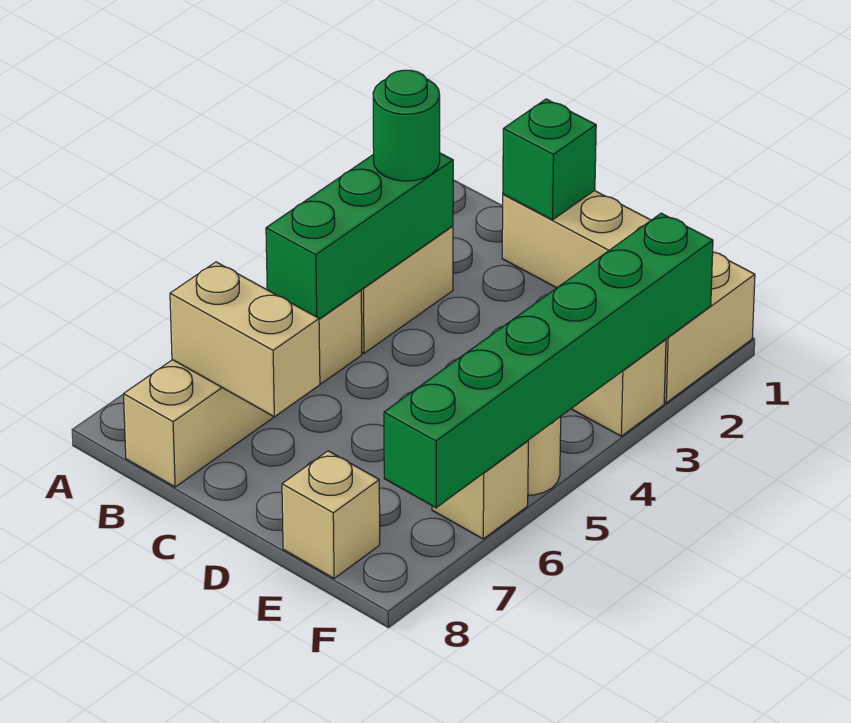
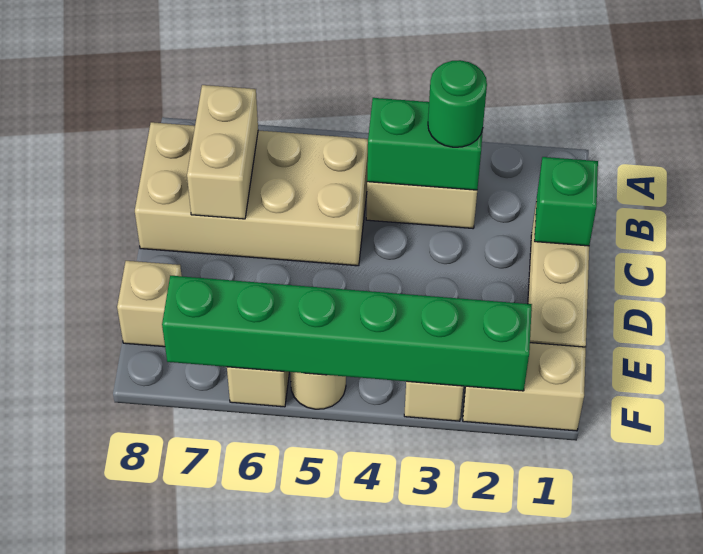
green brick B3:B5 level 2 -> green brick B3:B4 level 2
tan brick B5:B8 level 1 -> tan brick B5:C8 level 1

